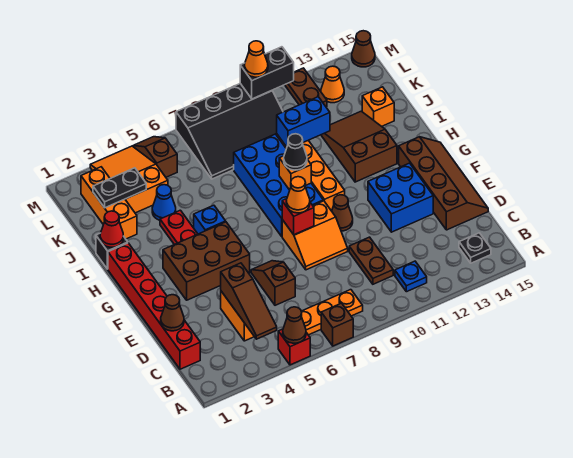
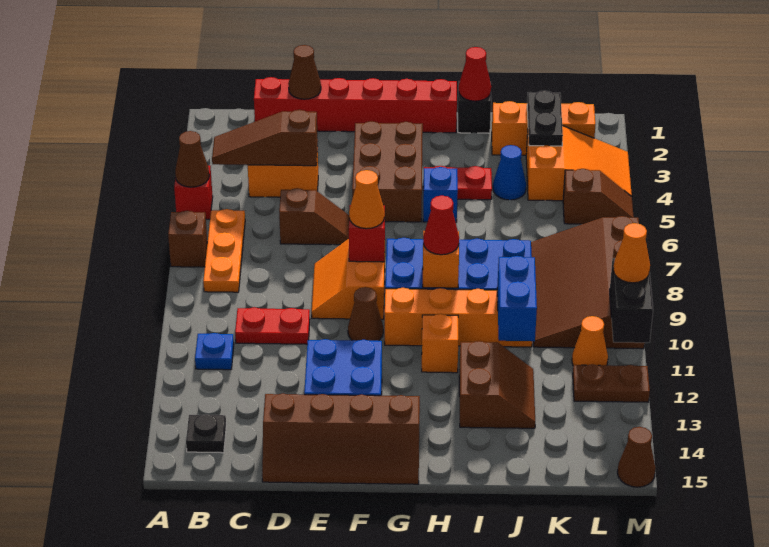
brown plate C10:D10 level 1 -> red plate C10:D10 level 1
black cone H9 level 3 -> red cone H9 level 3
brown slope H12:J13 level 1 top H -> brown slope I12:J13 level 1 top I
orange brick J14 level 1 -> orange brick H11 level 1
black slope K7:M10 level 1 top M -> brown slope K7:M10 level 1 top M
orange cone L13 level 1 -> orange cone L11 level 1

